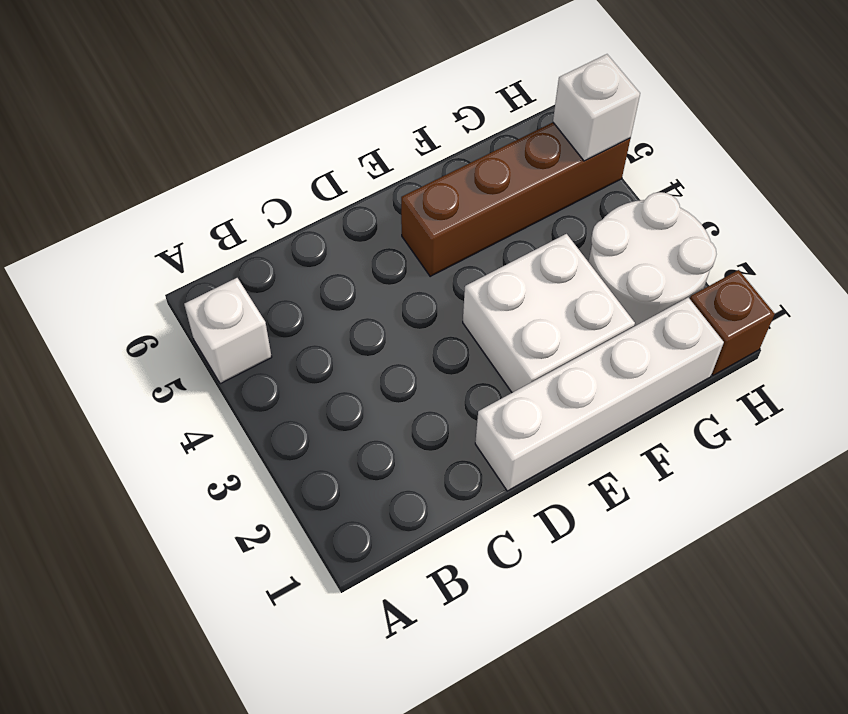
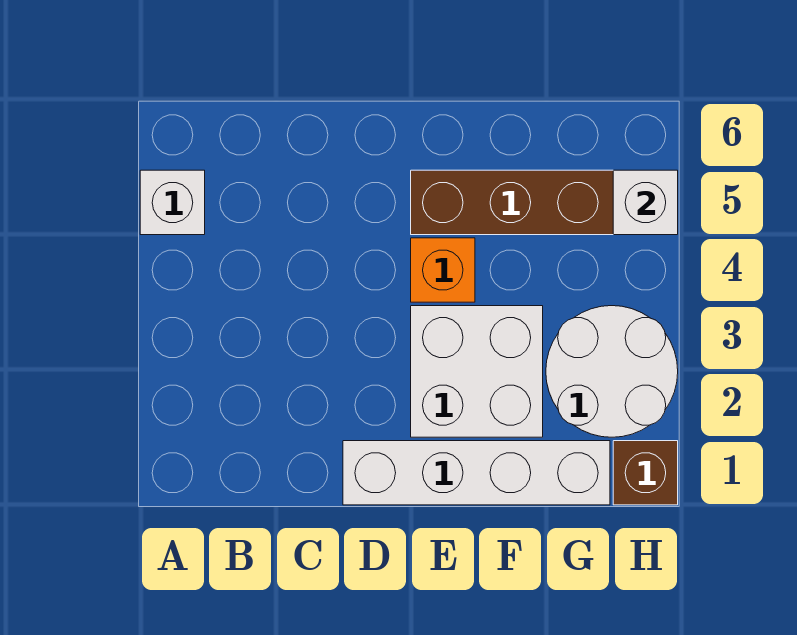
none -> orange brick E4 level 1

